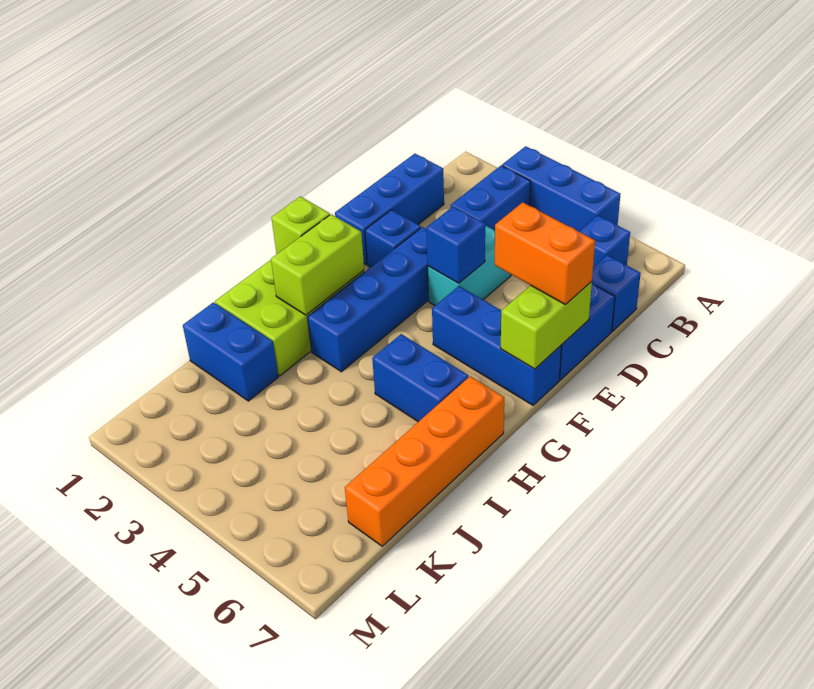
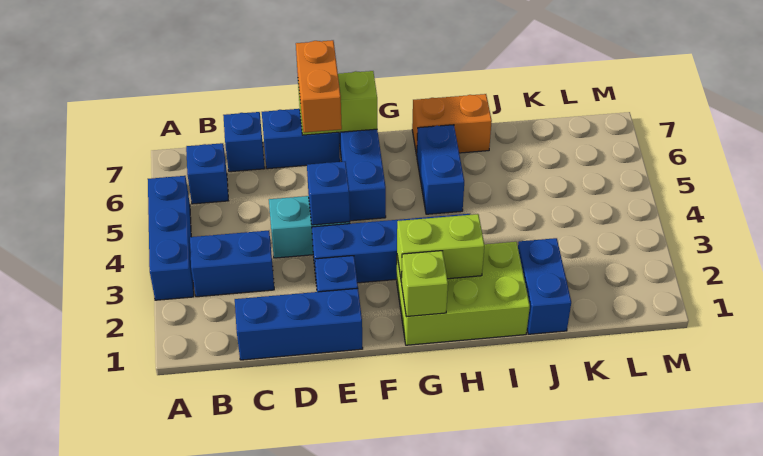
orange brick H7:K7 level 1 -> orange brick H7:I7 level 1

